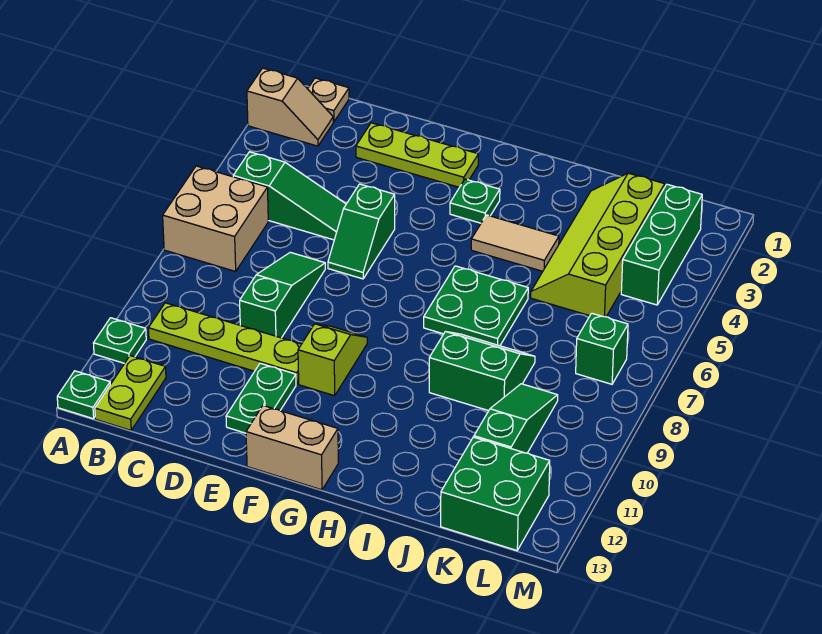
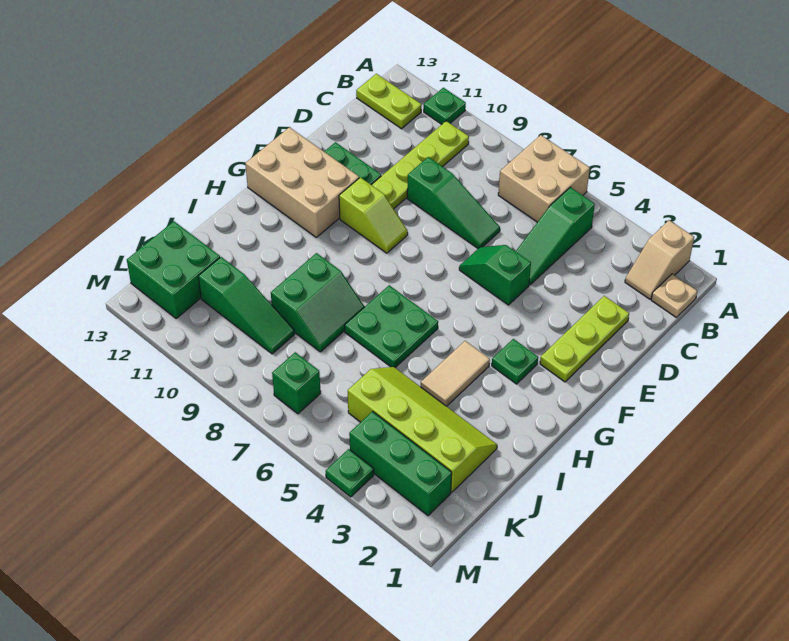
green plate A13 level 1 -> green plate M4 level 1
tan brick F13:G13 level 1 -> tan brick F11:G13 level 1

